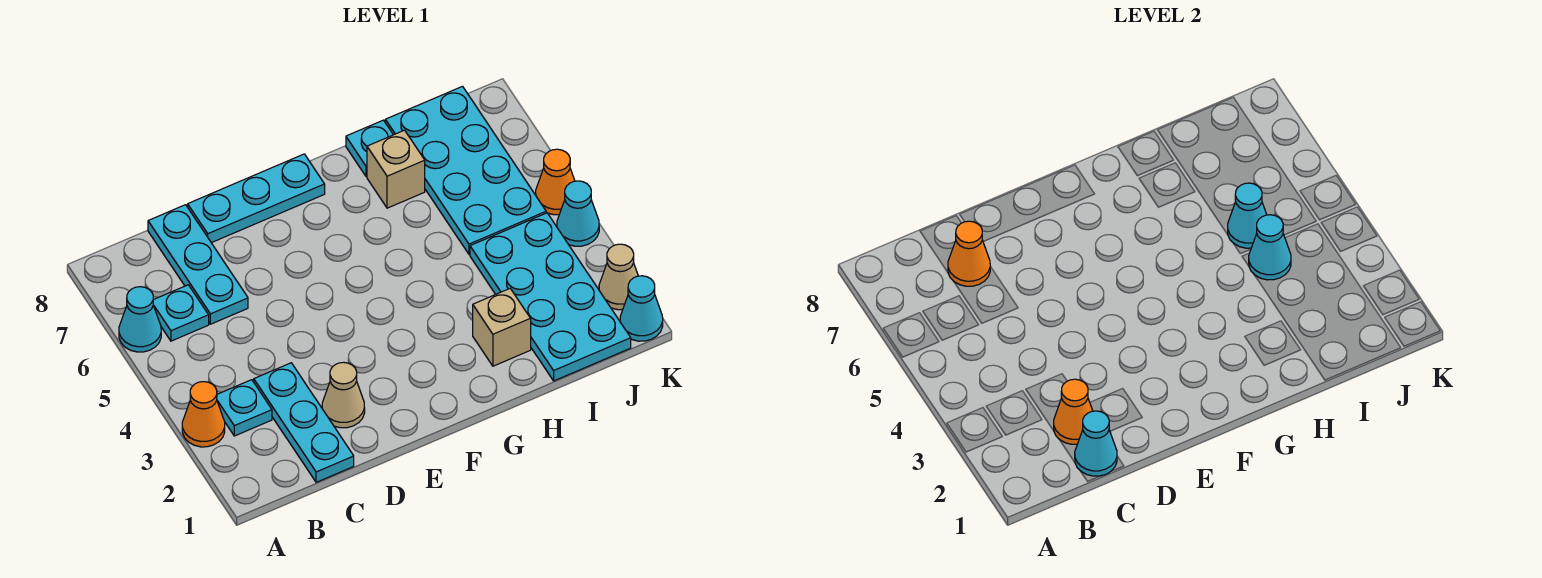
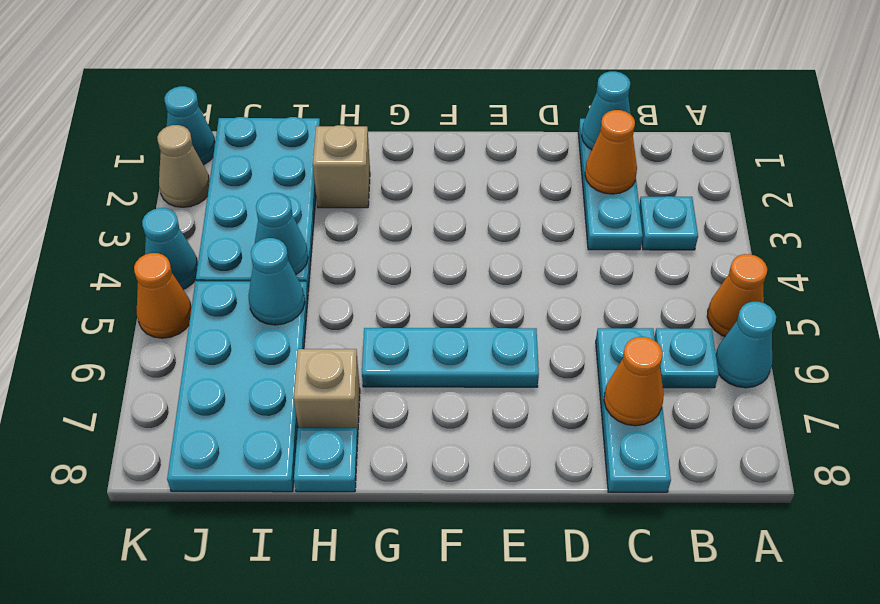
orange cone A3 level 1 -> orange cone A5 level 1
tan cone D2 level 1 -> none
cyan plate D8:F8 level 1 -> cyan plate E6:G6 level 1

